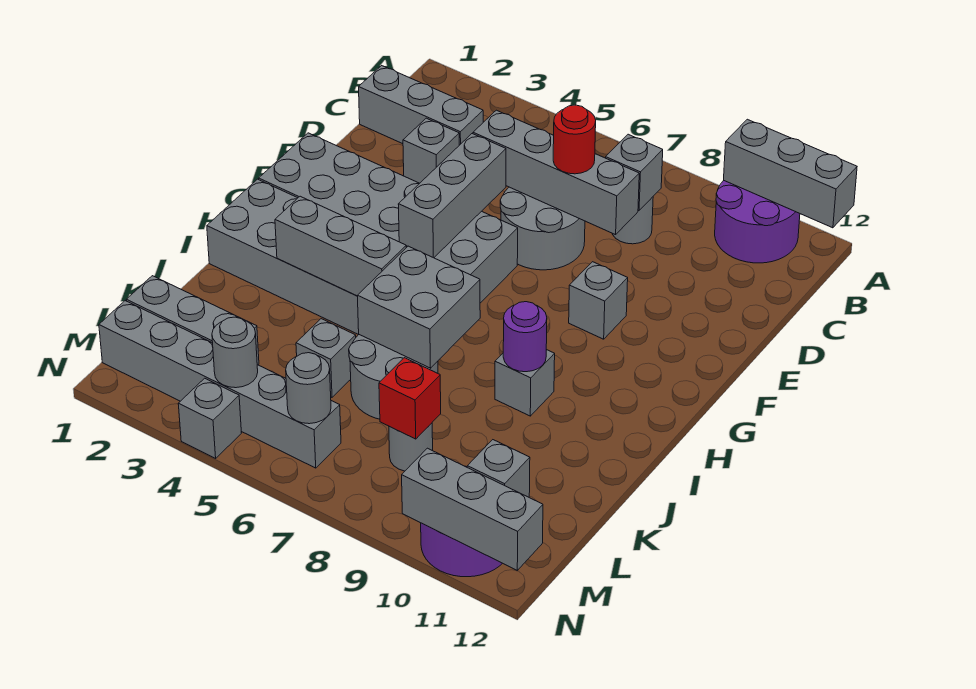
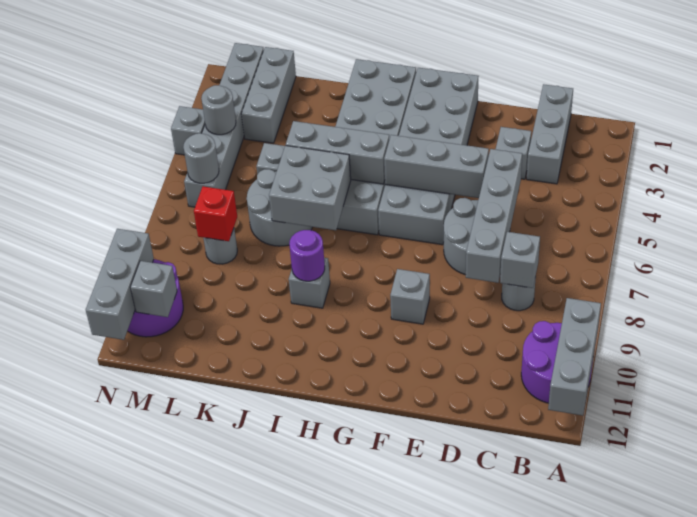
red round brick D7 level 3 -> none
grey brick I3:I5 level 2 -> grey brick H5:J5 level 2

